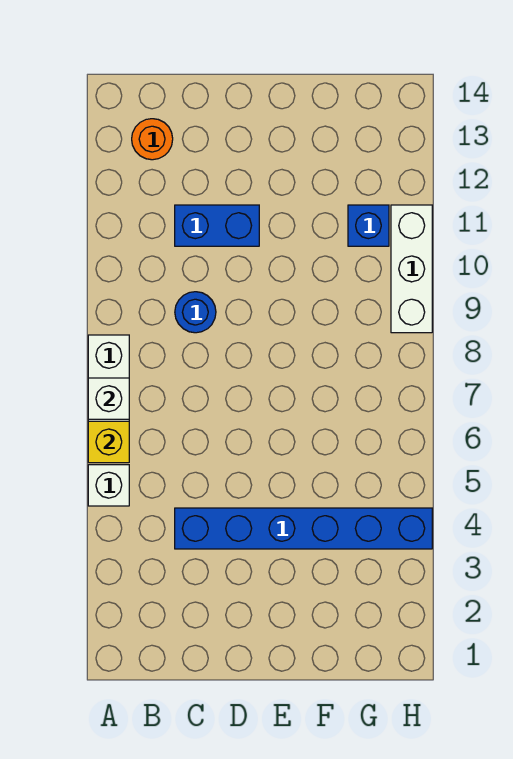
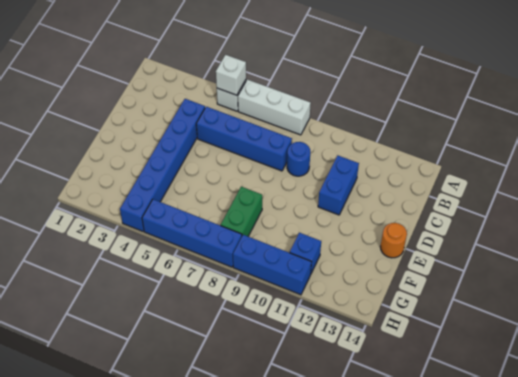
yellow brick A6 level 2 -> none
white brick A7 level 2 -> white brick A5 level 2
orange round brick B13 level 1 -> orange round brick E14 level 1
none -> blue brick C5:C8 level 1
none -> green brick F8:G8 level 1
none -> blue brick H5:H8 level 1
white brick H9:H11 level 1 -> blue brick H9:H11 level 1

